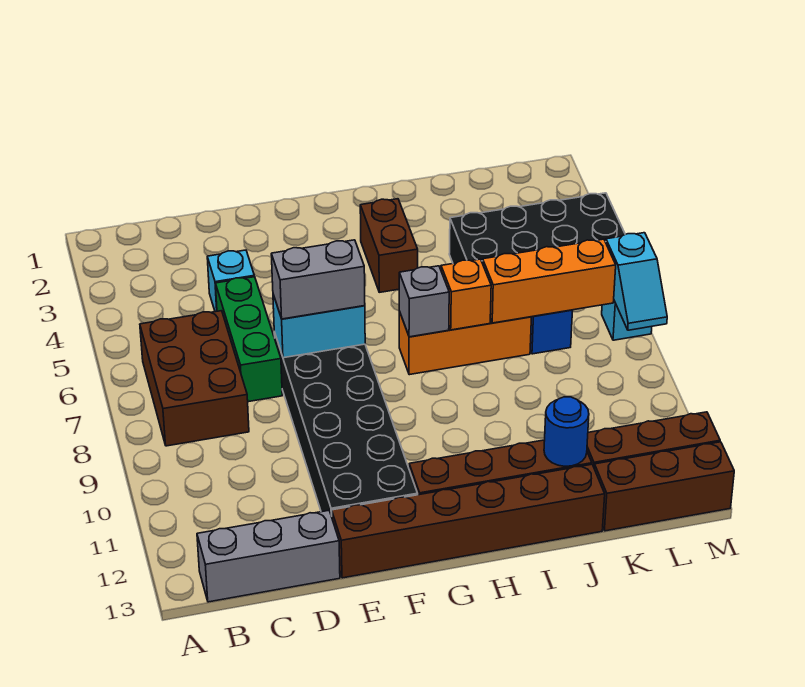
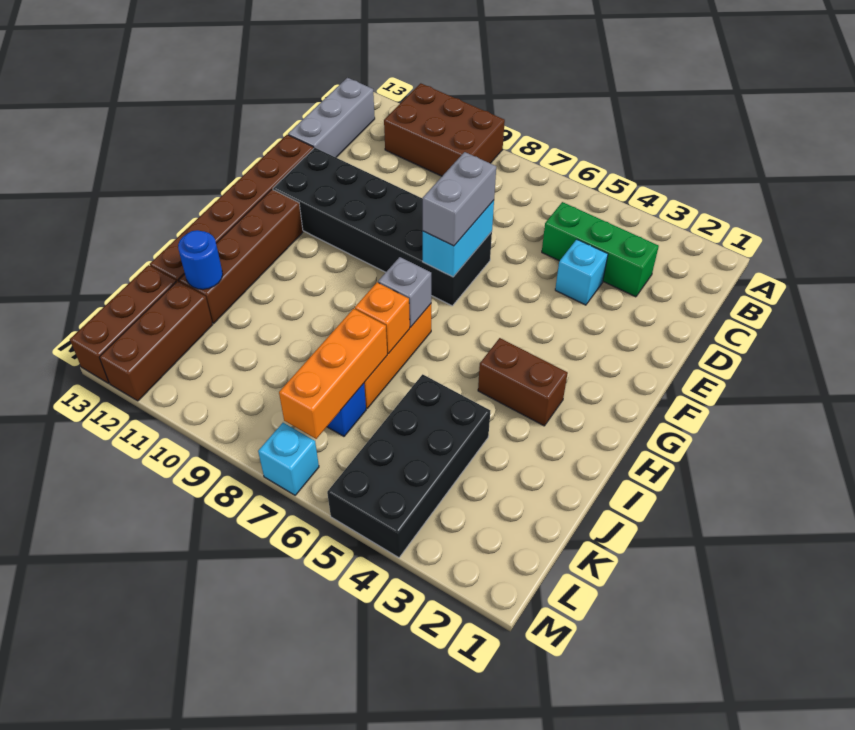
brown brick B6:C8 level 1 -> brown brick A9:B11 level 1
green brick D5:D7 level 1 -> green brick C3:C5 level 1
cyan slope M7:M8 level 2 top 7 -> none

